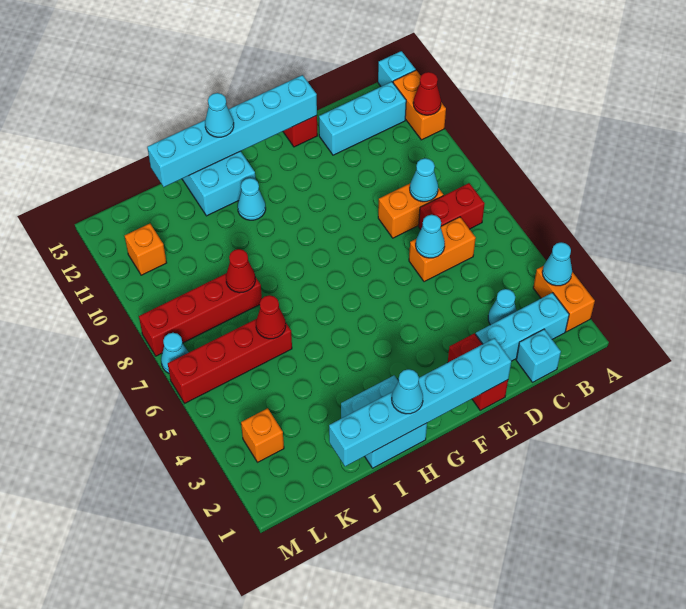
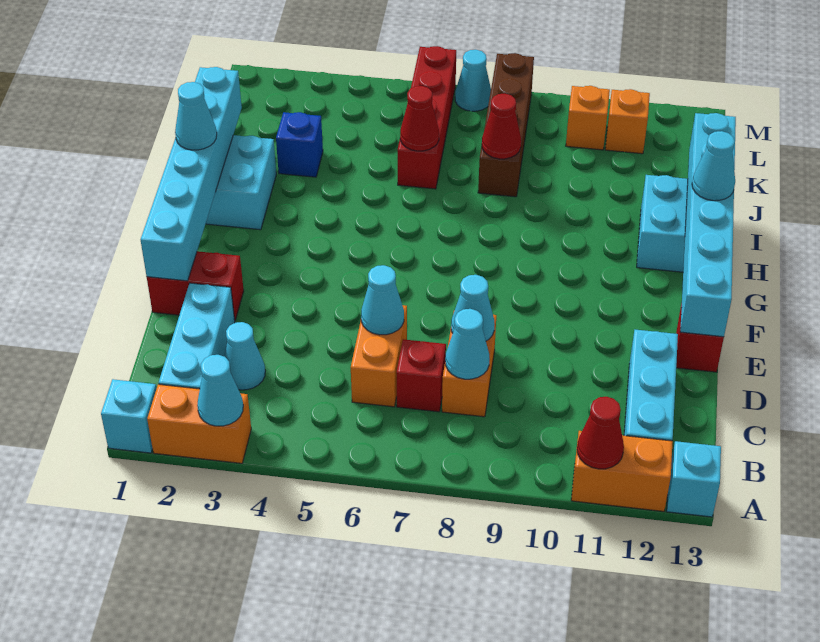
red brick B7:C7 level 1 -> red brick C7 level 1
cyan brick C1 level 1 -> cyan brick A1 level 1
cyan cone H11 level 1 -> cyan cone D8 level 2
none -> blue brick J3 level 1
red brick J8:M8 level 1 -> brown brick J8:M8 level 1
orange brick L3 level 1 -> orange brick L10 level 1

